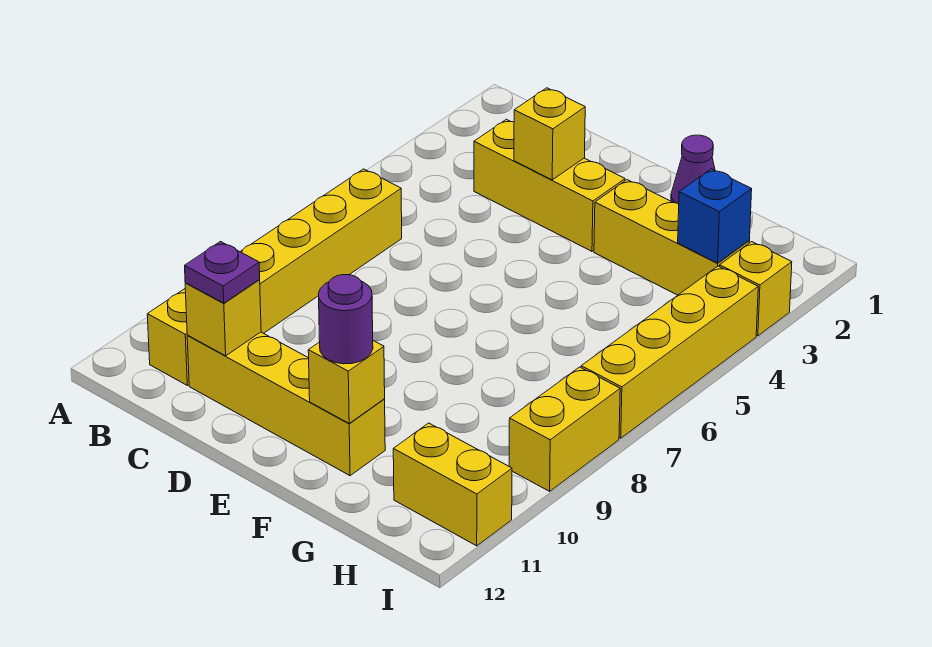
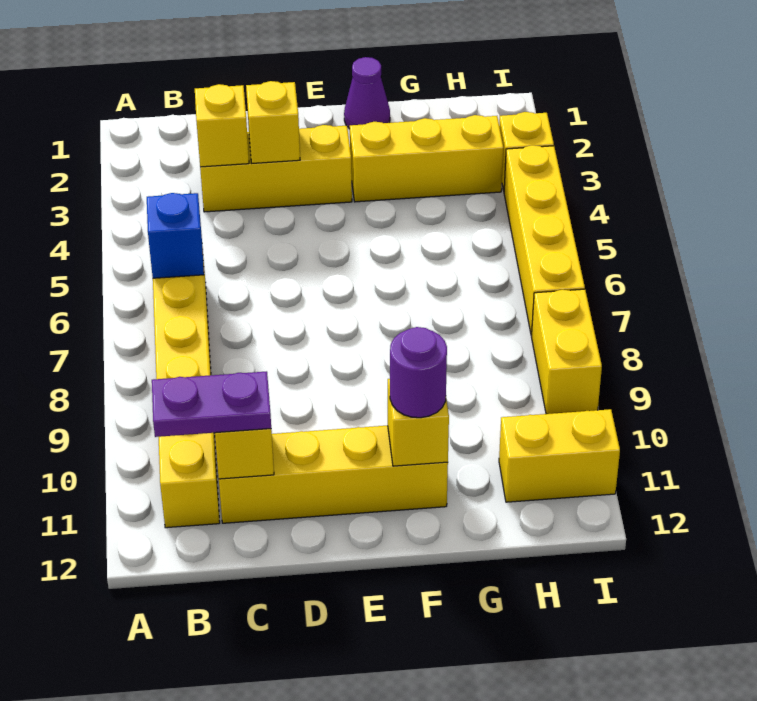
none -> yellow brick C3 level 2
purple plate C11 level 3 -> purple plate B11:C11 level 3
blue brick H3 level 2 -> blue brick B6 level 2

